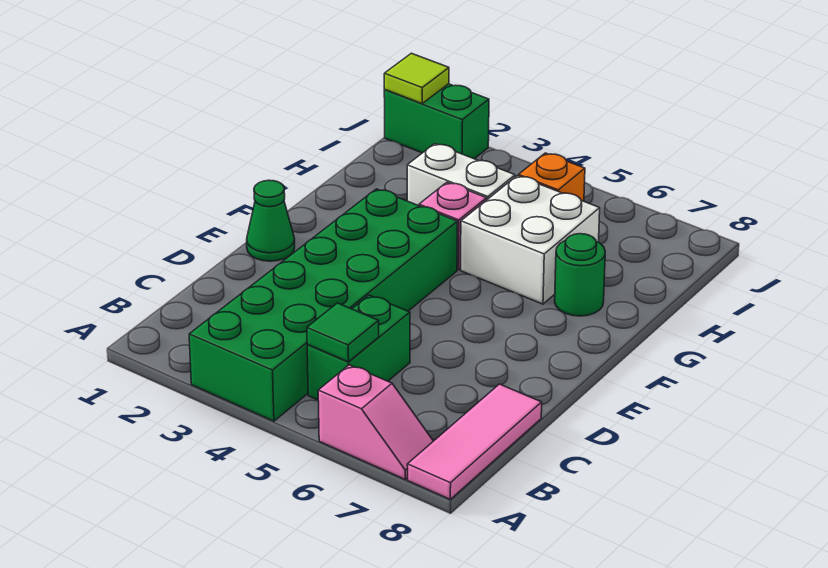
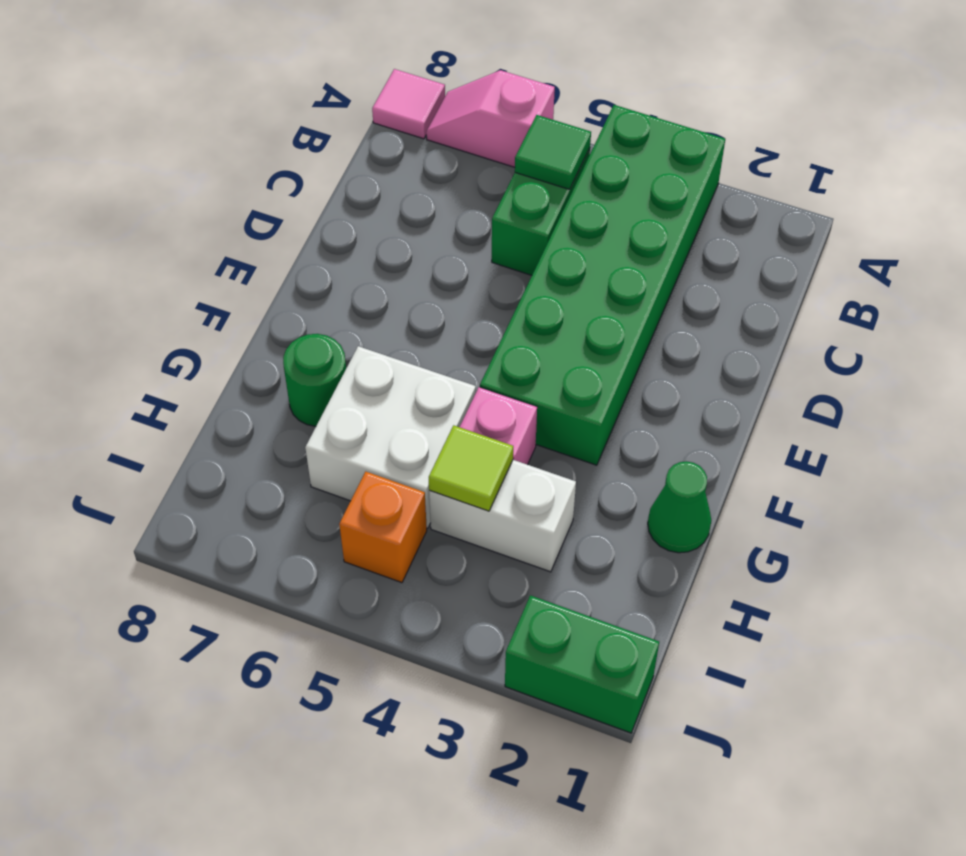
pink tile A8:C8 level 1 -> pink tile A8 level 1
green cone E1 level 1 -> green cone G1 level 1
lime tile J1 level 2 -> lime tile H4 level 2

